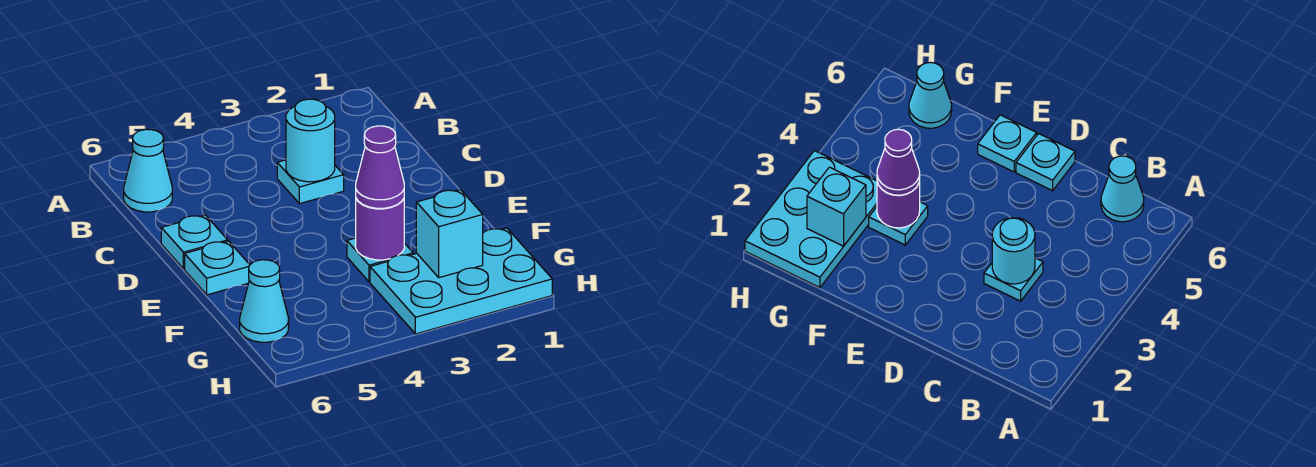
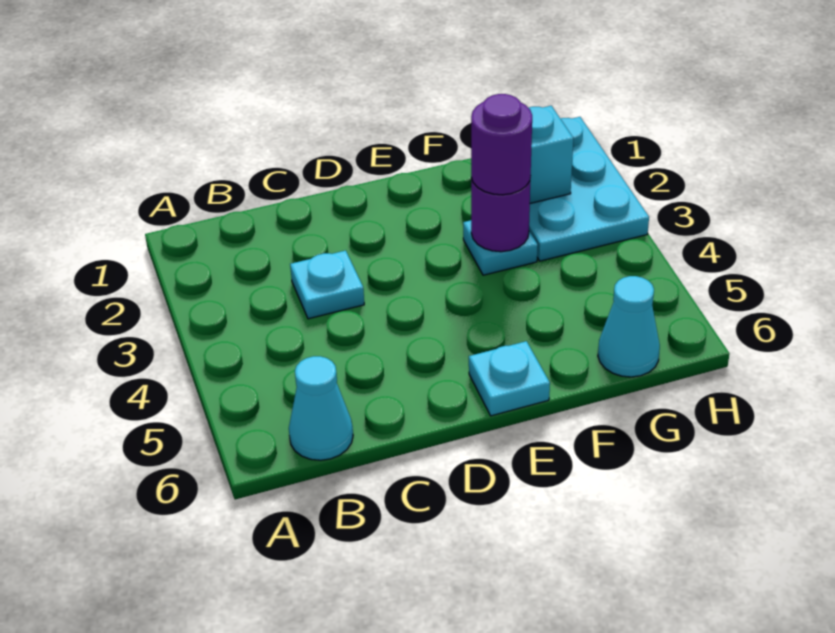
cyan round brick C3 level 2 -> none
cyan plate D6 level 1 -> none
purple cone F3 level 3 -> purple round brick F3 level 3

